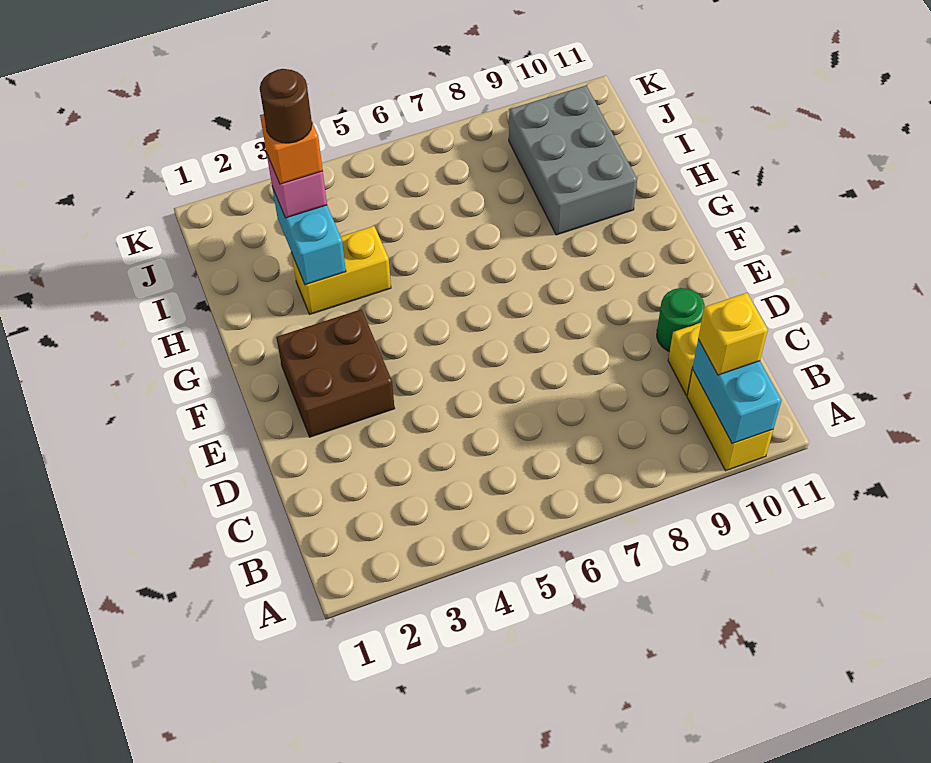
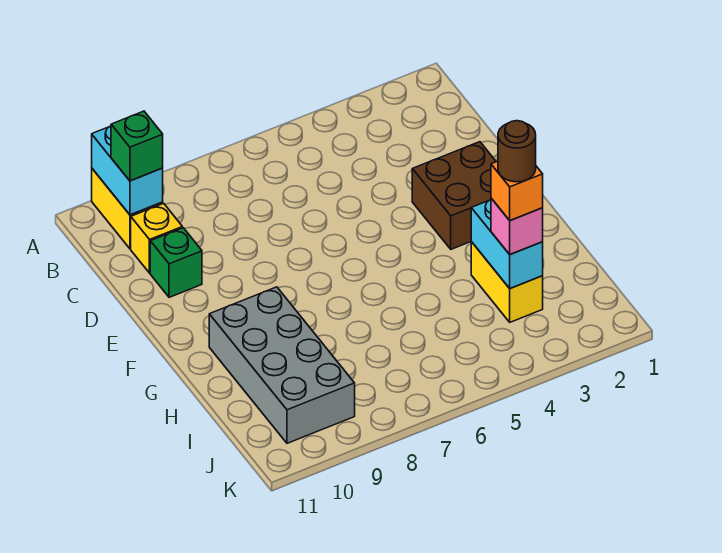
yellow brick B10 level 3 -> green brick B10 level 3
green round brick D10 level 1 -> green brick D10 level 1
yellow brick H3:H4 level 1 -> yellow brick H3:I3 level 1
grey brick H9:J10 level 1 -> grey brick G9:J10 level 1

